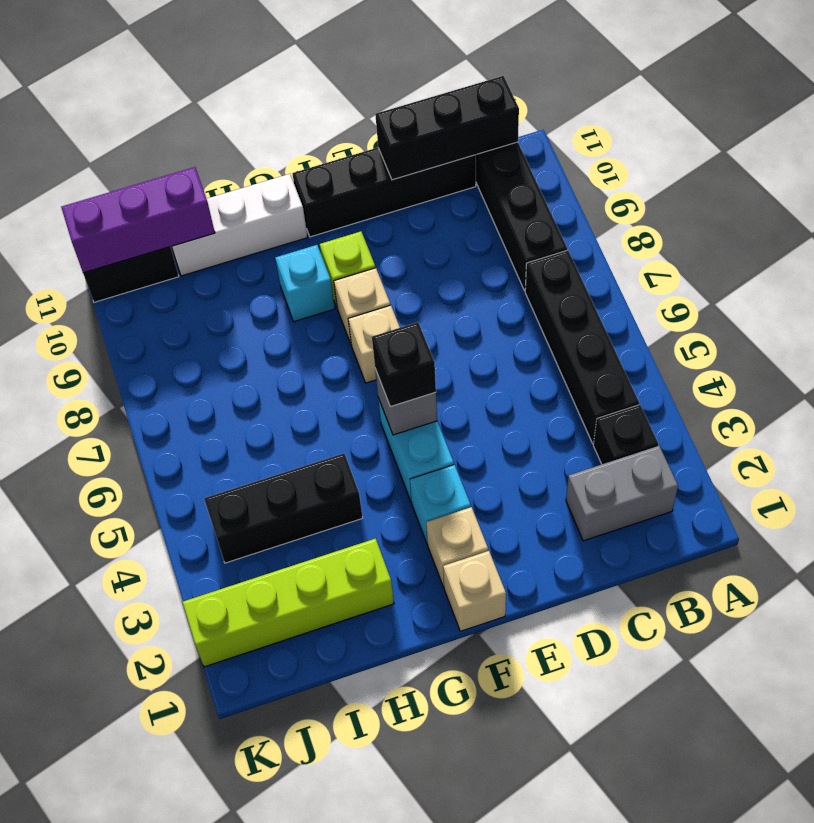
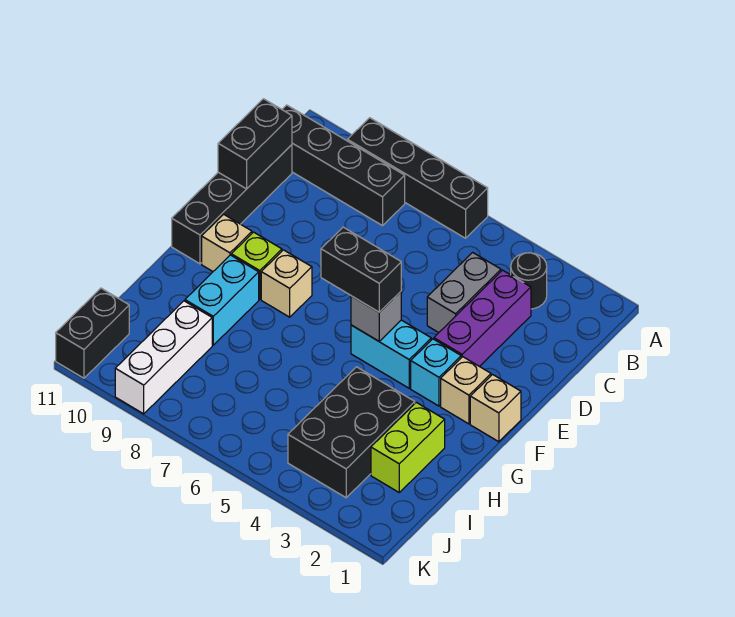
grey brick B2:C2 level 1 -> grey brick C4:D4 level 1
black brick B3 level 1 -> black round brick B3 level 1
black brick B4:B7 level 1 -> black brick A6:A9 level 1
black brick B11:D11 level 2 -> black brick C11:D11 level 2
black brick F5 level 3 -> black brick F5:F6 level 3
tan brick F7 level 1 -> tan brick F10 level 1
cyan brick G9 level 1 -> cyan brick G9:H9 level 1
white brick G11:I11 level 1 -> white brick I9:K9 level 1
lime brick H2:K2 level 1 -> lime brick H2:I2 level 1
black brick H4:J4 level 1 -> black brick H3:J4 level 1
purple brick I11:K11 level 2 -> purple brick C3:E3 level 1

